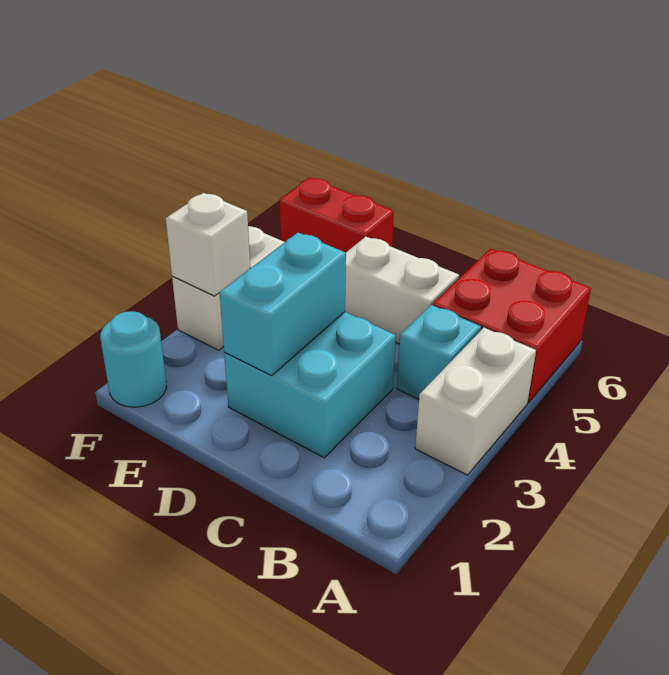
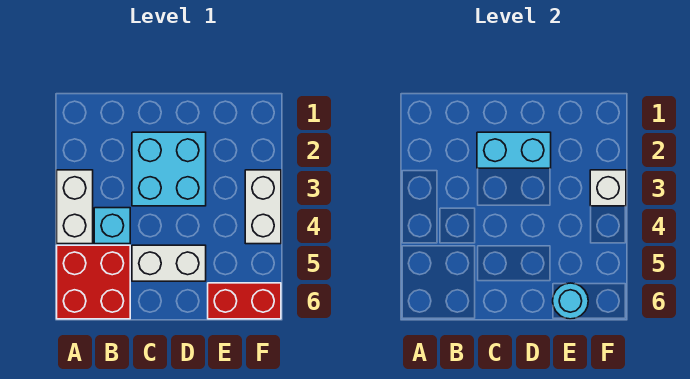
cyan brick D2:D3 level 2 -> cyan brick C2:D2 level 2
cyan round brick F1 level 1 -> cyan round brick E6 level 2

